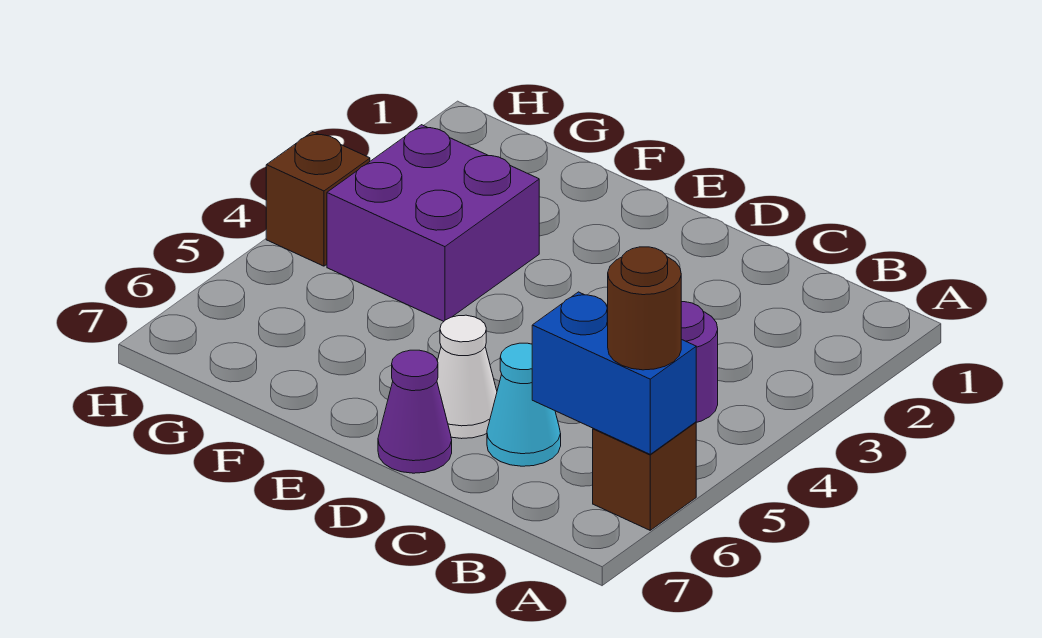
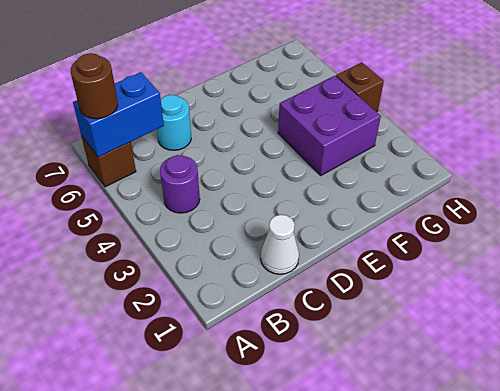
cyan cone C6 level 1 -> cyan round brick C6 level 1
white cone D6 level 1 -> white cone C1 level 1
purple cone D7 level 1 -> none

